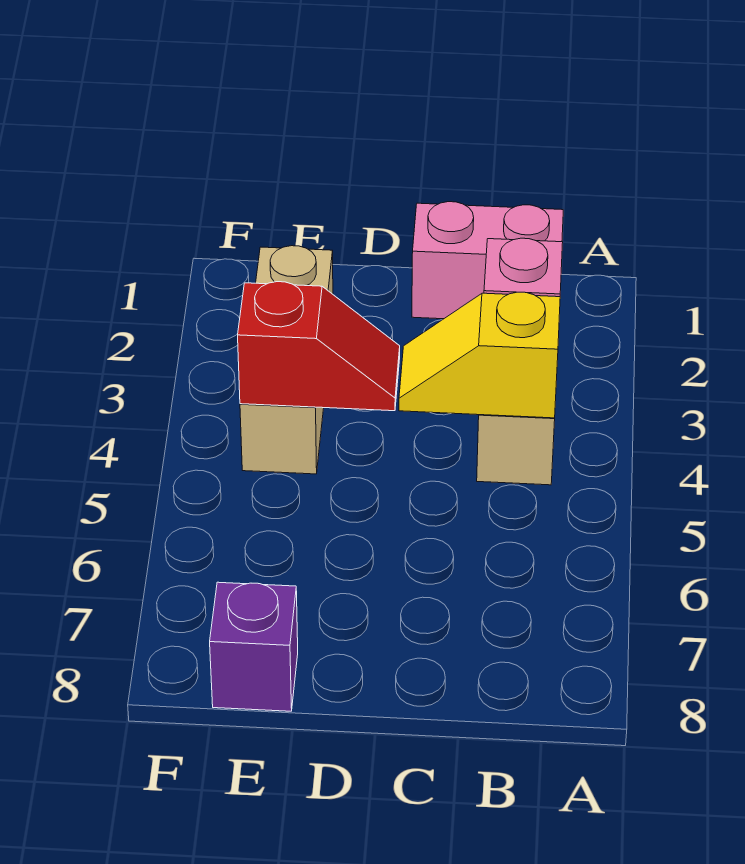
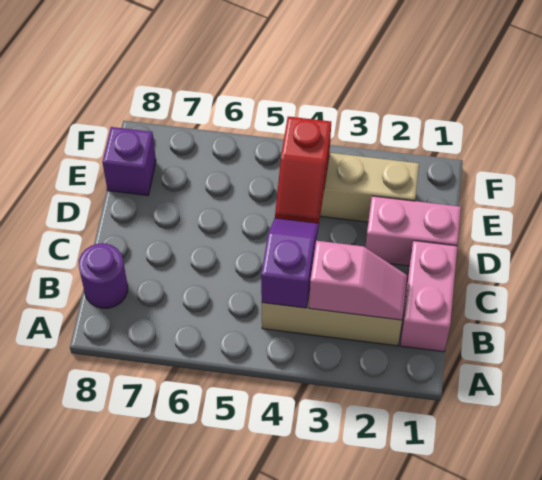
yellow slope B4:C4 level 2 top B -> purple slope B4:C4 level 2 top B
none -> purple round brick B8 level 1
none -> pink brick D1:D2 level 1

